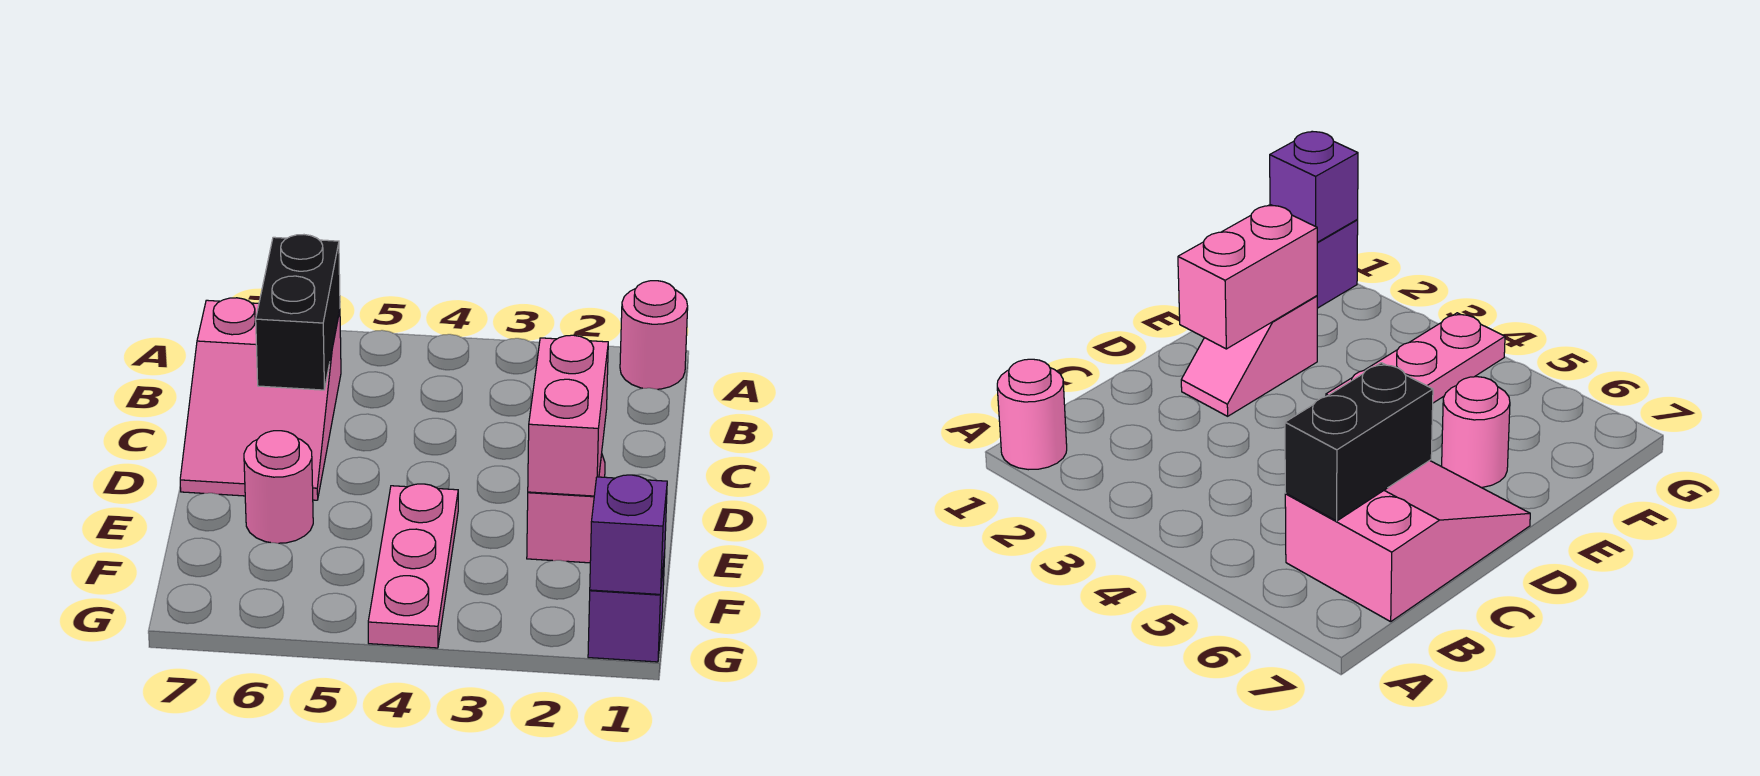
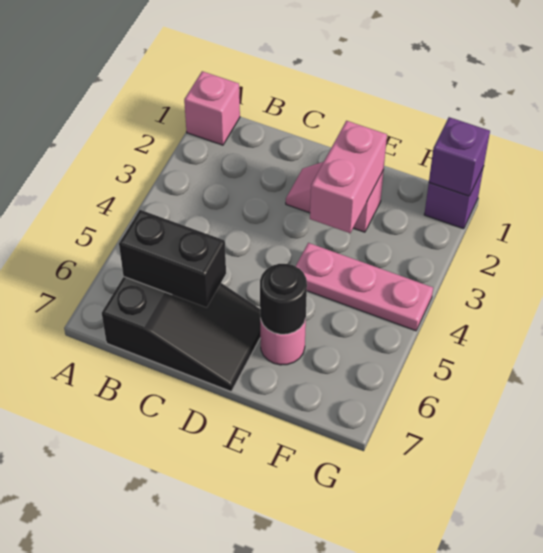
pink round brick A1 level 1 -> pink brick A1 level 1
pink slope B6:D7 level 1 top B -> black slope B6:D7 level 1 top B
pink brick D2:E2 level 2 -> pink brick E2:E3 level 2
none -> black round brick E6 level 2

